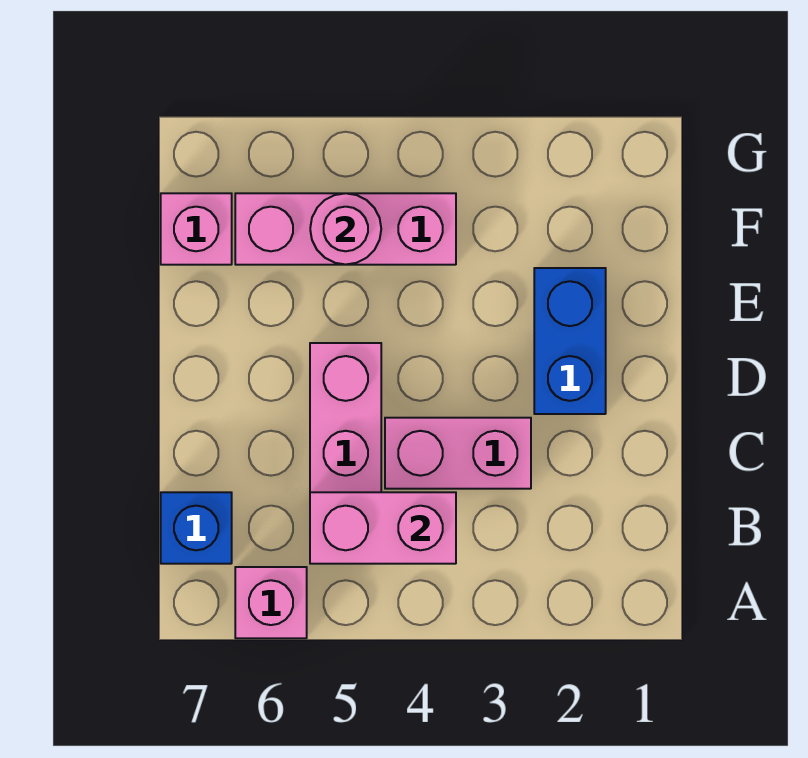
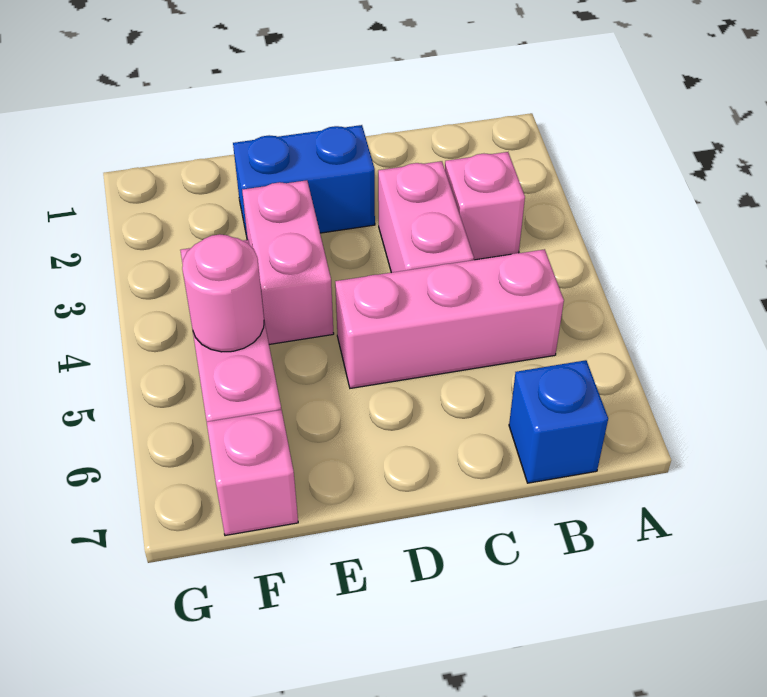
pink brick A6 level 1 -> pink brick B3 level 1
pink brick B4:B5 level 2 -> pink brick E3:E4 level 1

